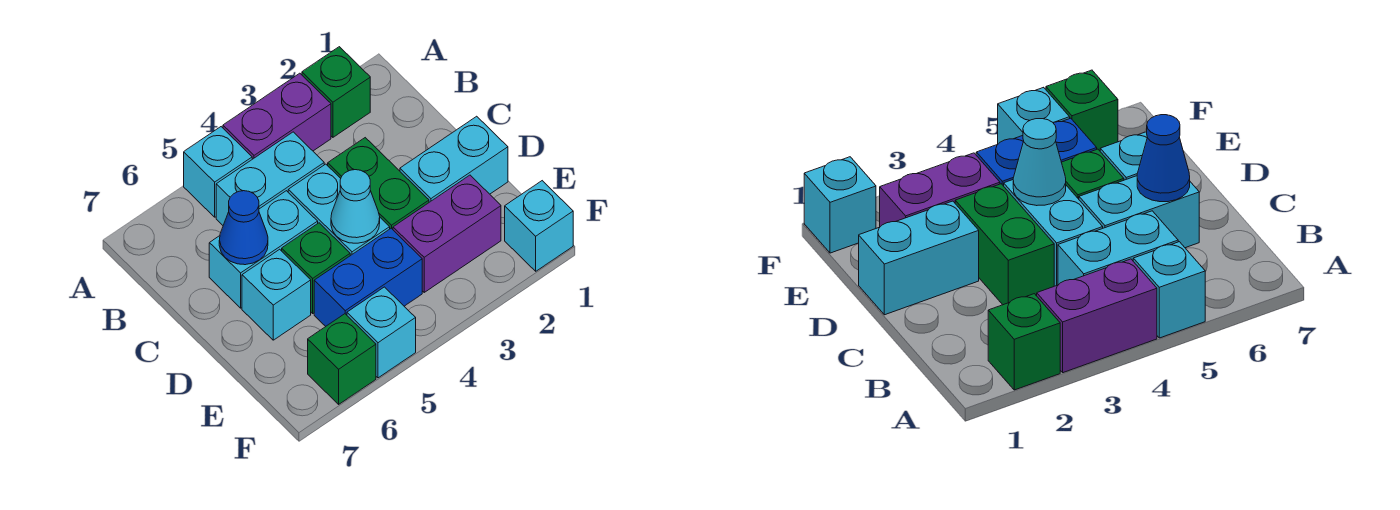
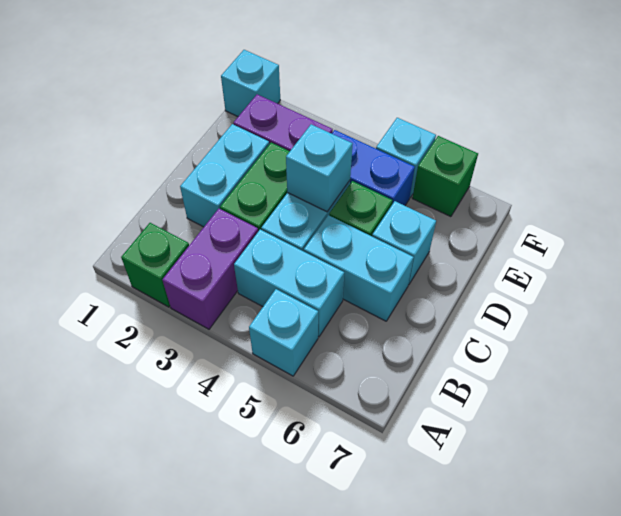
purple brick A3:A4 level 1 -> purple brick A3:B3 level 1
blue cone C6 level 2 -> none
cyan brick D1:D2 level 1 -> cyan brick C2:D2 level 1
cyan cone D4 level 2 -> cyan brick D4 level 2

